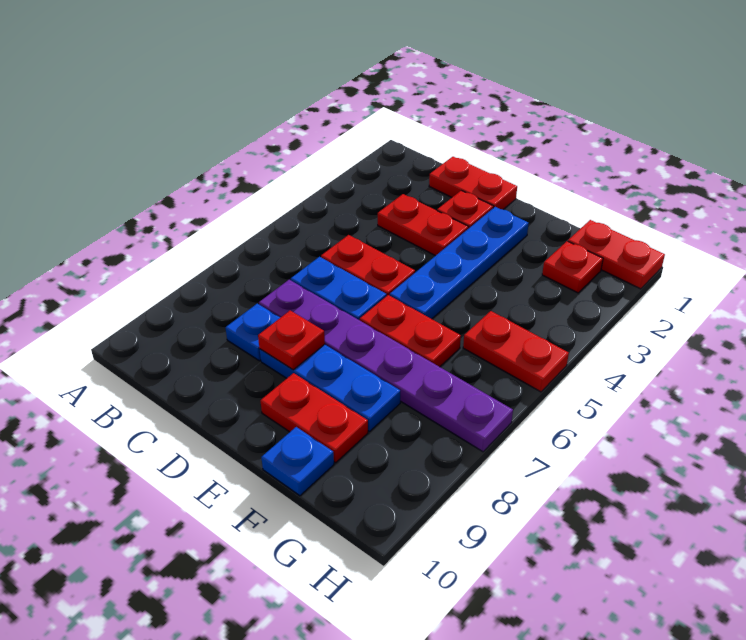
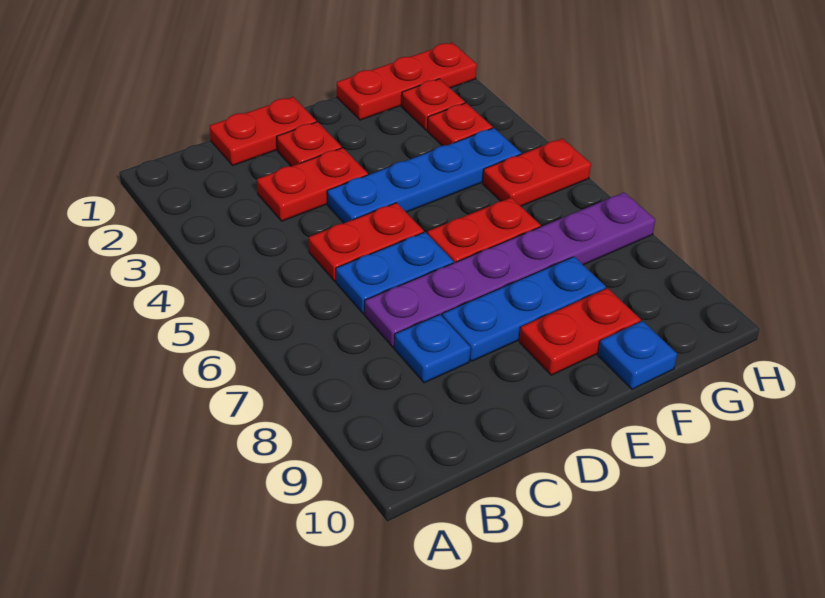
red plate D8 level 2 -> red plate G3 level 1
blue plate E2:E5 level 1 -> blue plate D4:G4 level 1
red plate G1:H1 level 1 -> red plate F1:H1 level 1

